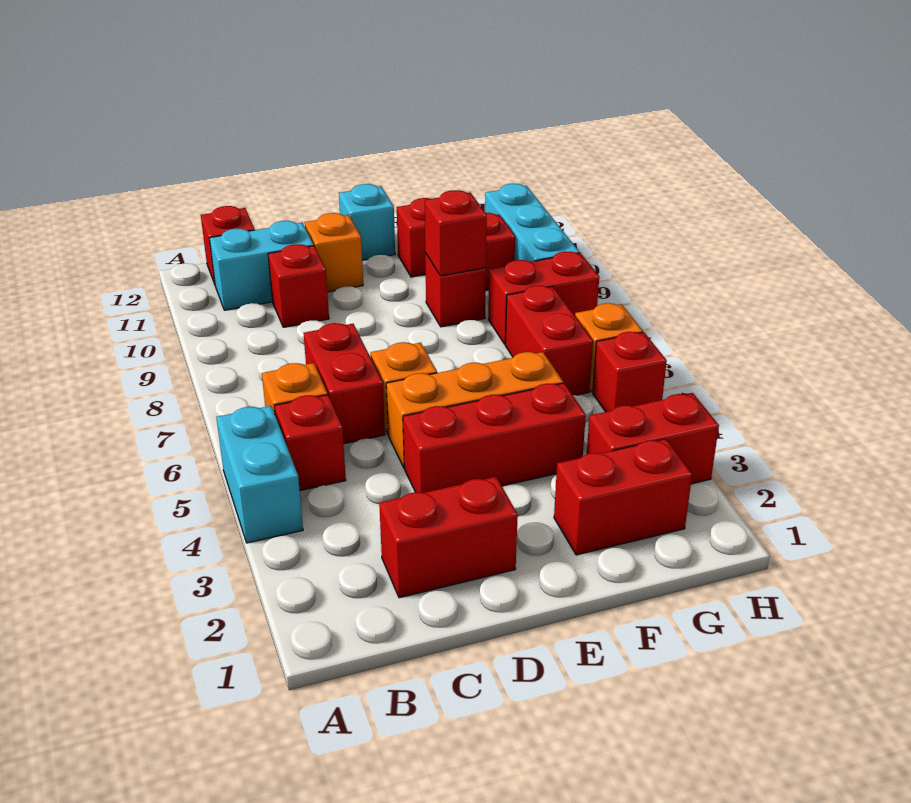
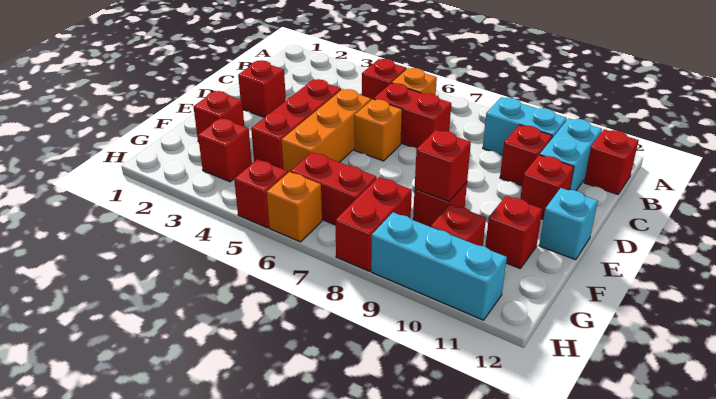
cyan brick A4:A5 level 1 -> cyan brick B9:B10 level 1
red brick C2:D2 level 1 -> red brick D2 level 1
orange brick D11 level 1 -> red brick D11 level 1
red brick F2:G2 level 1 -> red brick F2 level 1
red brick G3:H3 level 1 -> red brick G3 level 1

